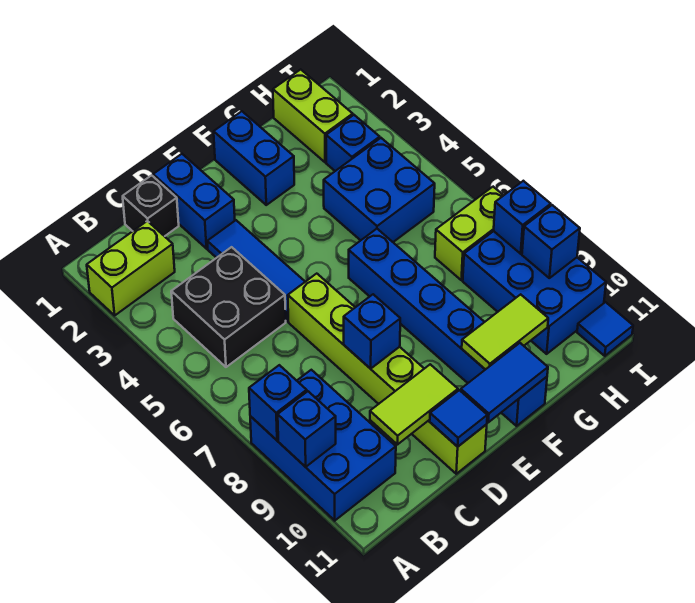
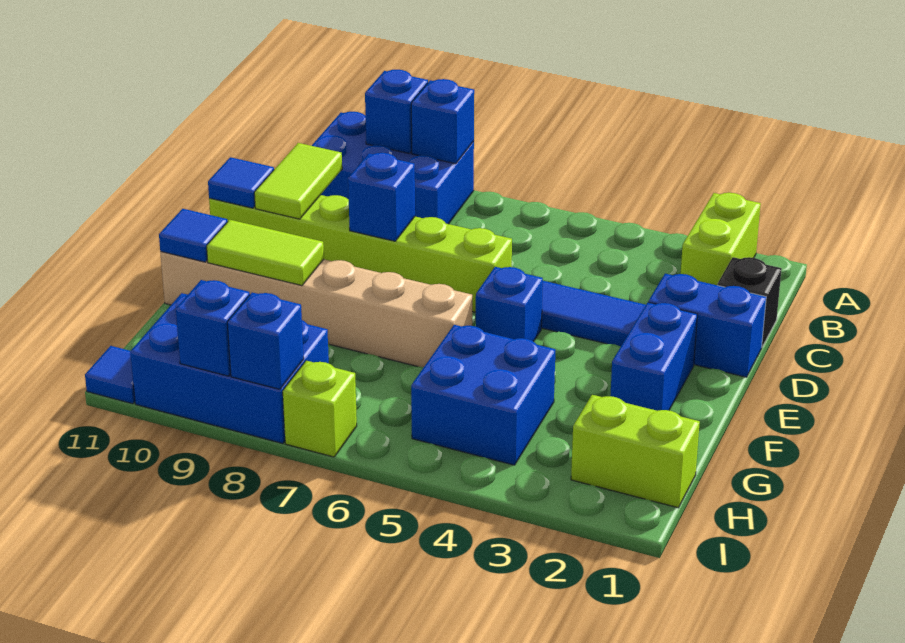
black brick B4:C5 level 1 -> none
blue tile E11:F11 level 2 -> blue tile F11 level 2
blue brick F1:F2 level 1 -> blue brick E2:F2 level 1
blue brick F6:F11 level 1 -> tan brick F6:F11 level 1
lime tile F10:G10 level 2 -> lime tile F9:F10 level 2
blue brick H3 level 1 -> blue brick E5 level 1
lime brick H7:I7 level 1 -> lime brick I7 level 1

